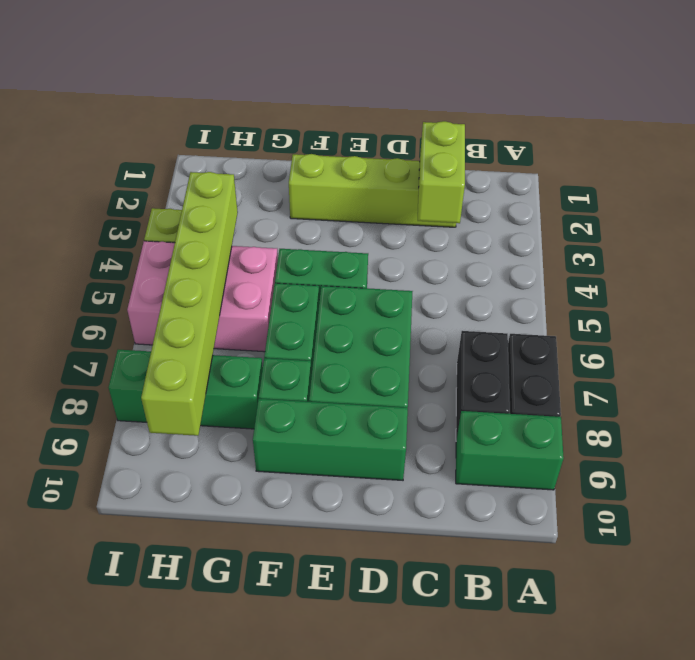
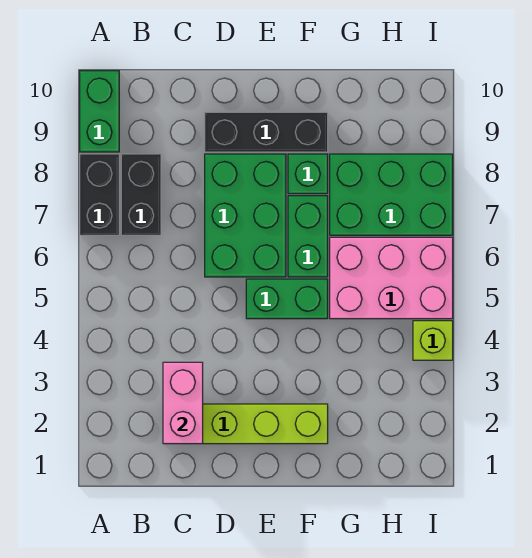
green brick A9:B9 level 1 -> green brick A9:A10 level 1
lime brick C2:C3 level 2 -> pink brick C2:C3 level 2
green brick D9:F9 level 1 -> black brick D9:F9 level 1
green brick G8:I8 level 1 -> green brick G7:I8 level 1
lime brick H4:H9 level 2 -> none

